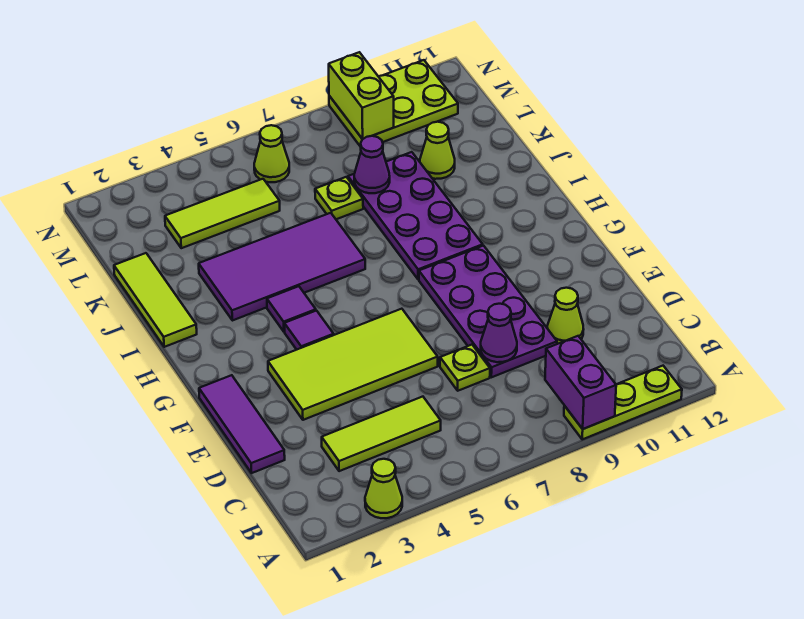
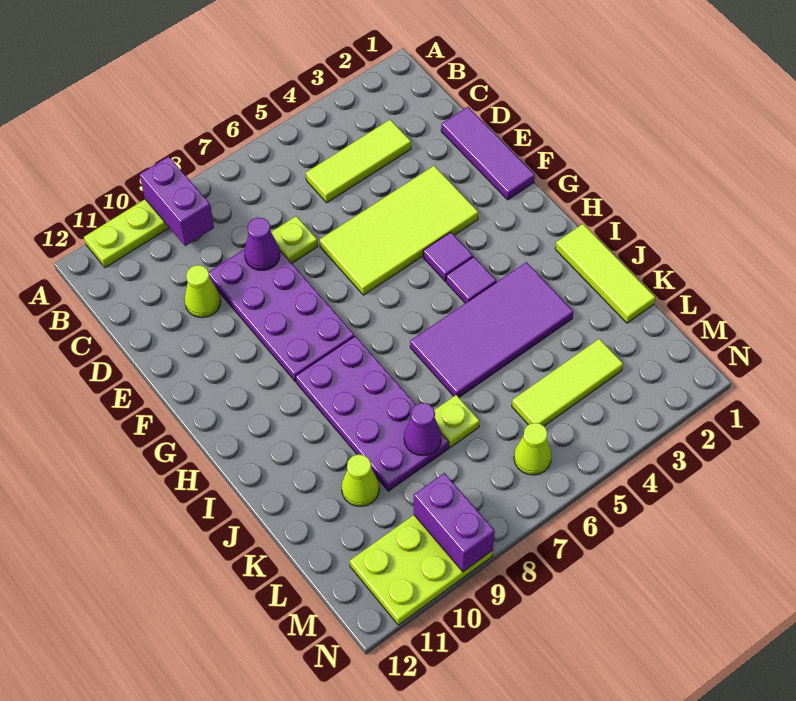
lime cone A3 level 1 -> none
lime brick M9:N9 level 2 -> purple brick M9:N9 level 2

